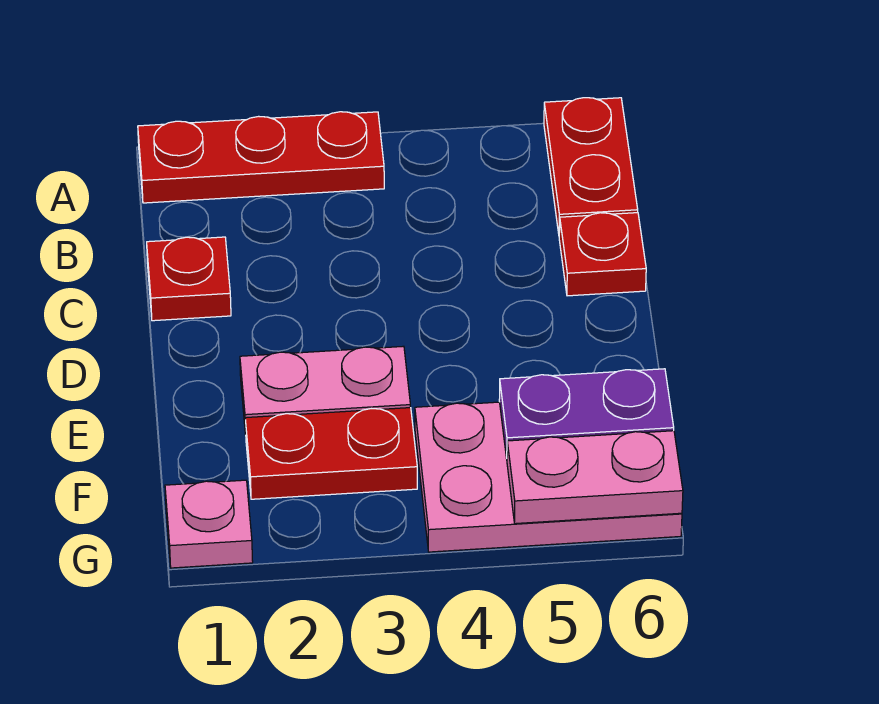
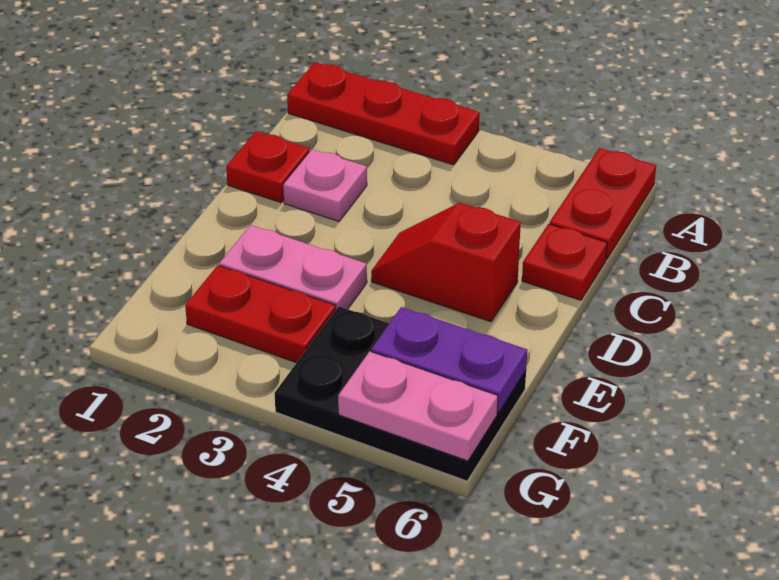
none -> red slope D4:D5 level 1 top 5
pink plate F4:G6 level 1 -> black plate F4:G6 level 1
pink plate G1 level 1 -> pink plate C2 level 1

